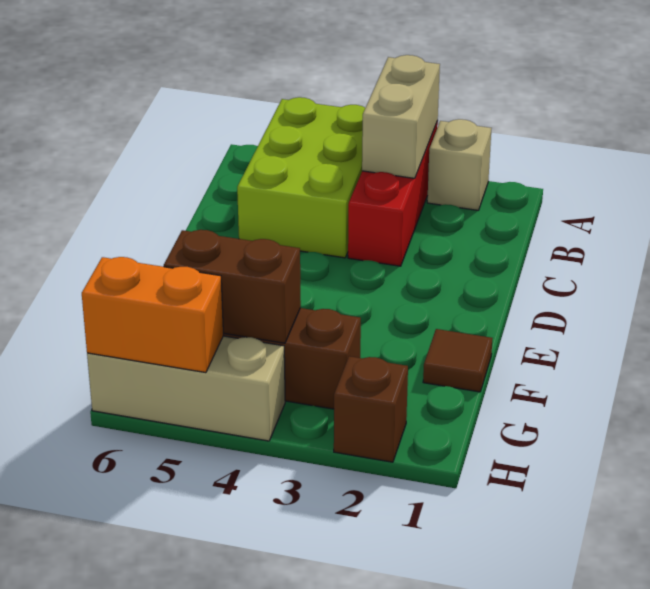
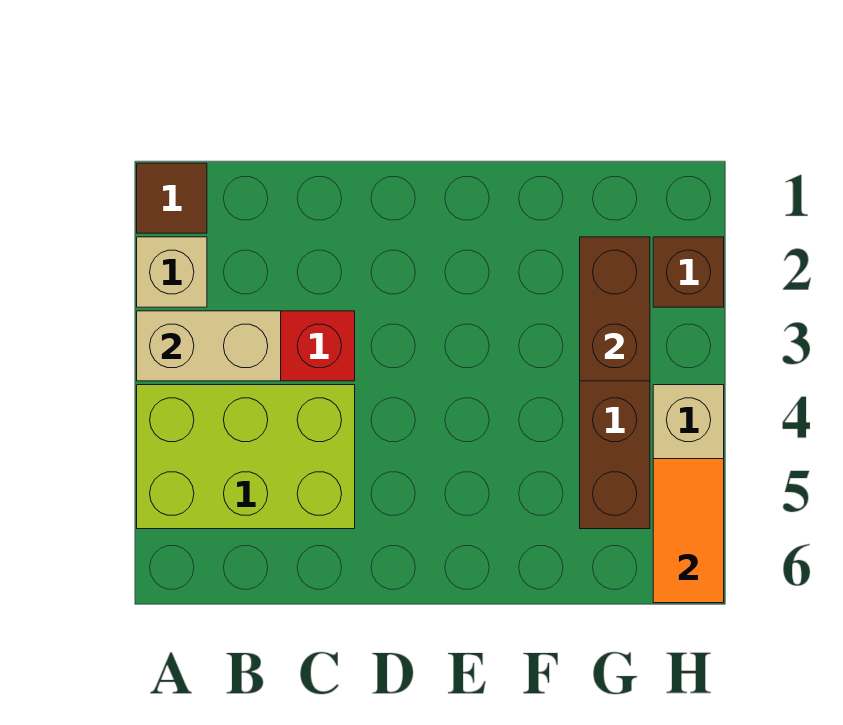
brown tile F1 level 1 -> brown tile A1 level 1
brown brick G4:G5 level 2 -> brown brick G2:G3 level 2
orange brick H5:H6 level 2 -> orange tile H5:H6 level 2

